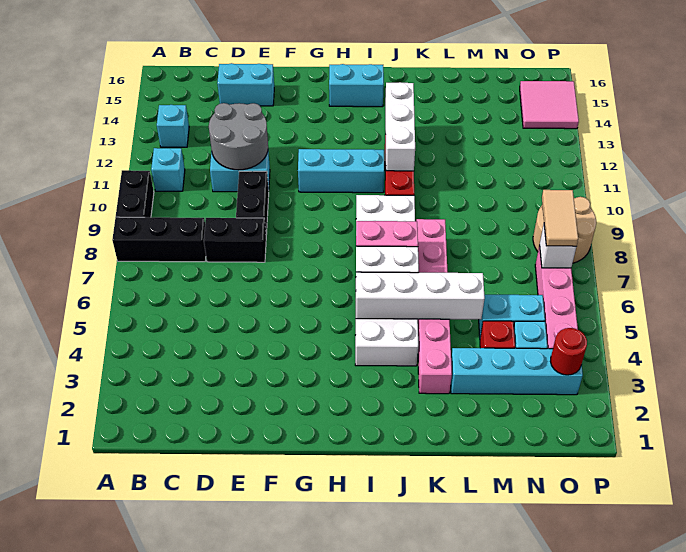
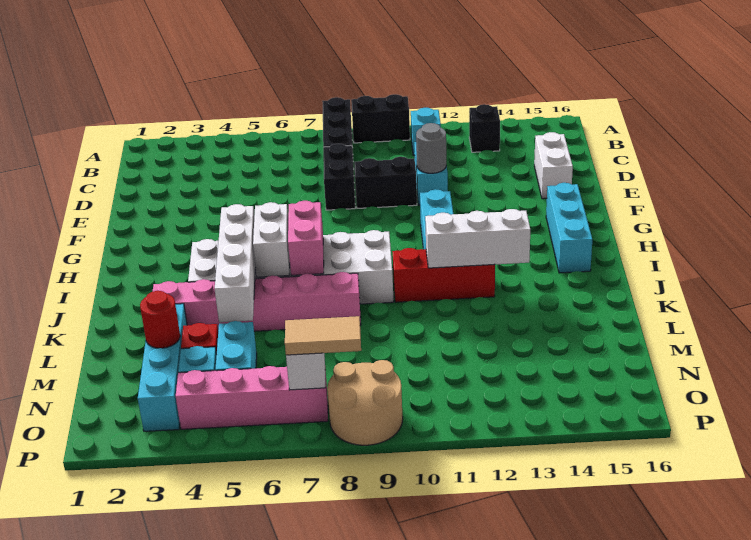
cyan brick B13 level 1 -> black brick B13 level 1
grey round brick D11:E12 level 2 -> grey round brick E11 level 2
cyan brick D15:E15 level 1 -> white brick D15:E15 level 1
cyan brick H15:I15 level 1 -> cyan brick G15:I15 level 1
red round brick O3 level 2 -> red round brick M3 level 2
pink tile O14:P15 level 1 -> none

